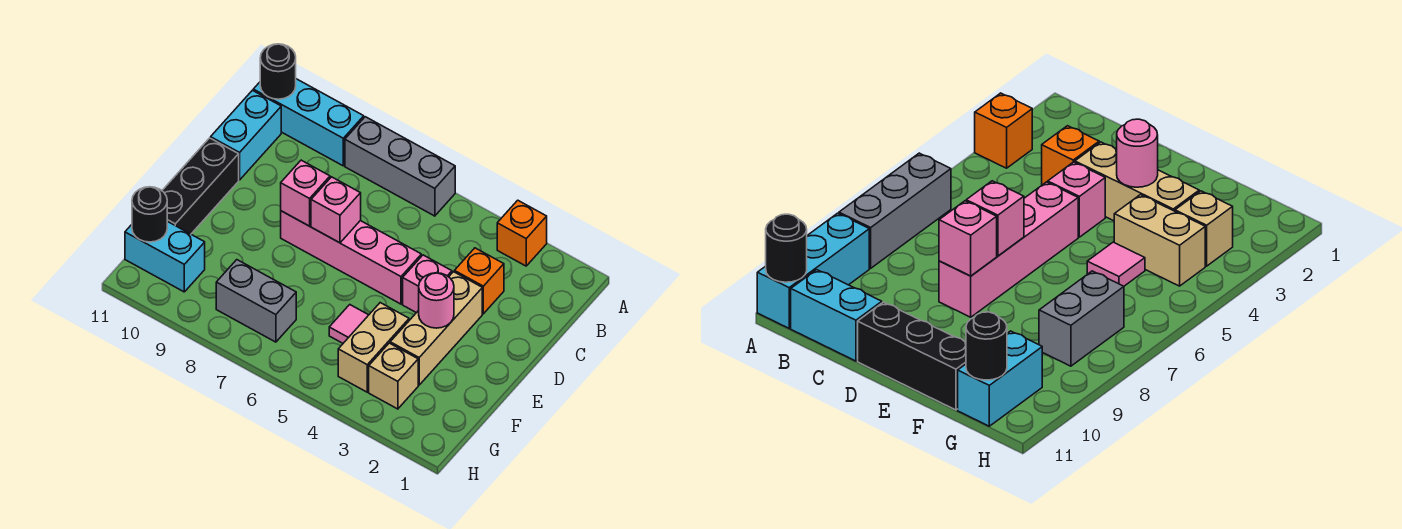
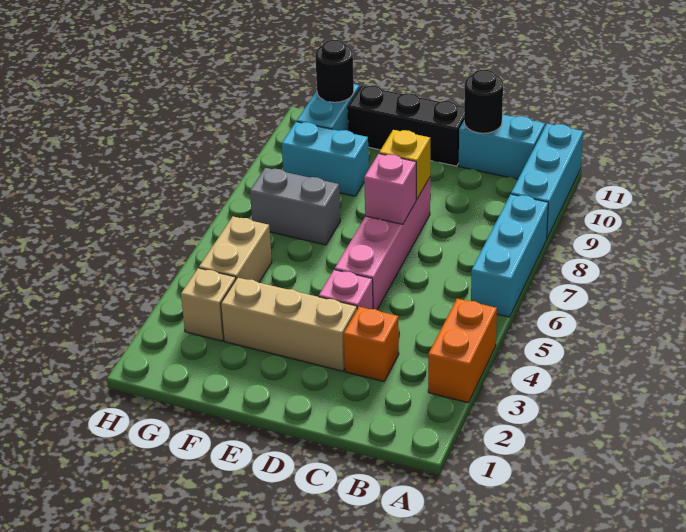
orange brick A3 level 1 -> orange brick A3:A4 level 1
grey brick A6:A8 level 1 -> cyan brick A6:A8 level 1
black round brick A11 level 2 -> black round brick C11 level 2
pink brick D8 level 2 -> yellow brick D8 level 2
pink round brick E3 level 2 -> none
tan brick F4:G4 level 1 -> tan brick G4:G5 level 1
pink tile F5 level 1 -> none
none -> cyan brick F9:G9 level 1
grey brick G7:G8 level 1 -> grey brick F7:G7 level 1

